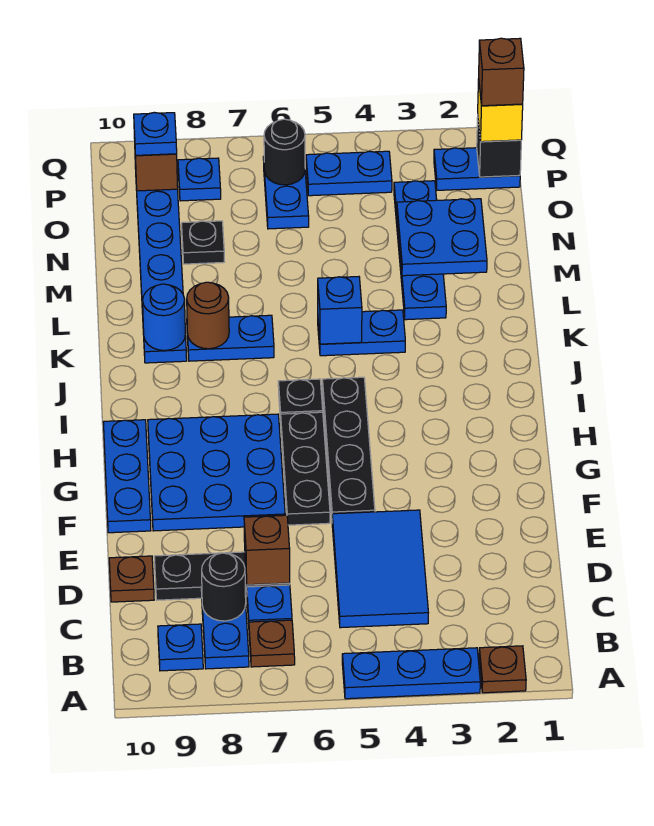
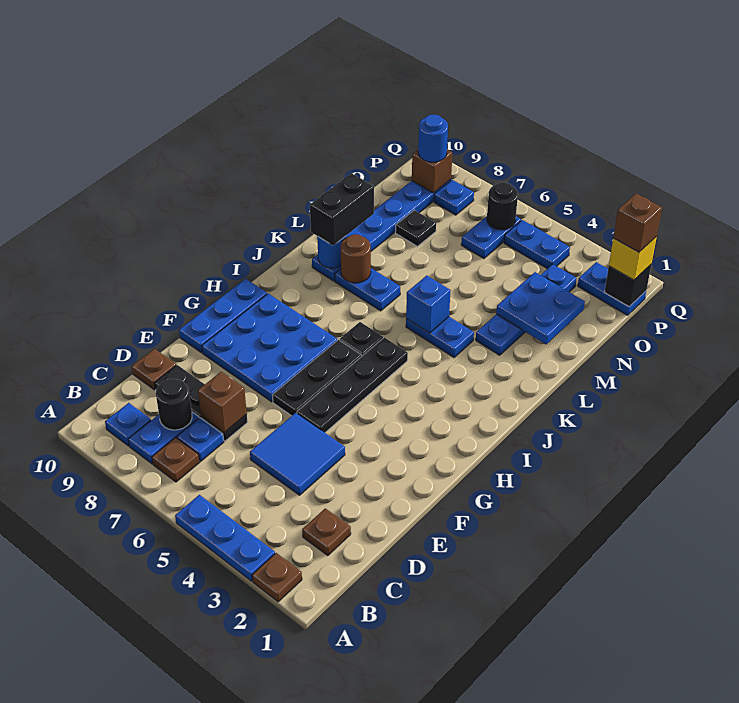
none -> brown plate C2 level 1
blue tile C4:E5 level 1 -> blue tile D4:E5 level 1
none -> black brick K9:L9 level 3
blue plate P9 level 3 -> blue round brick P9 level 3

